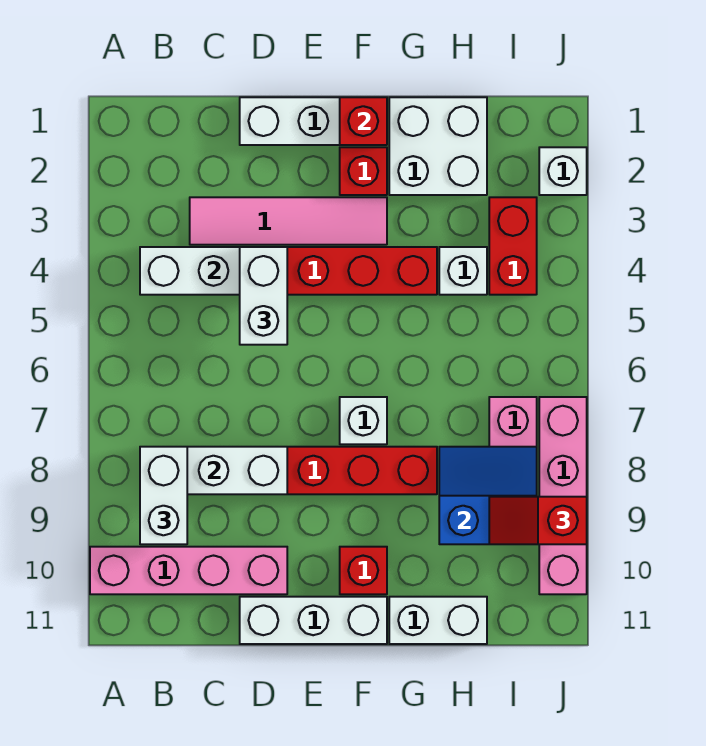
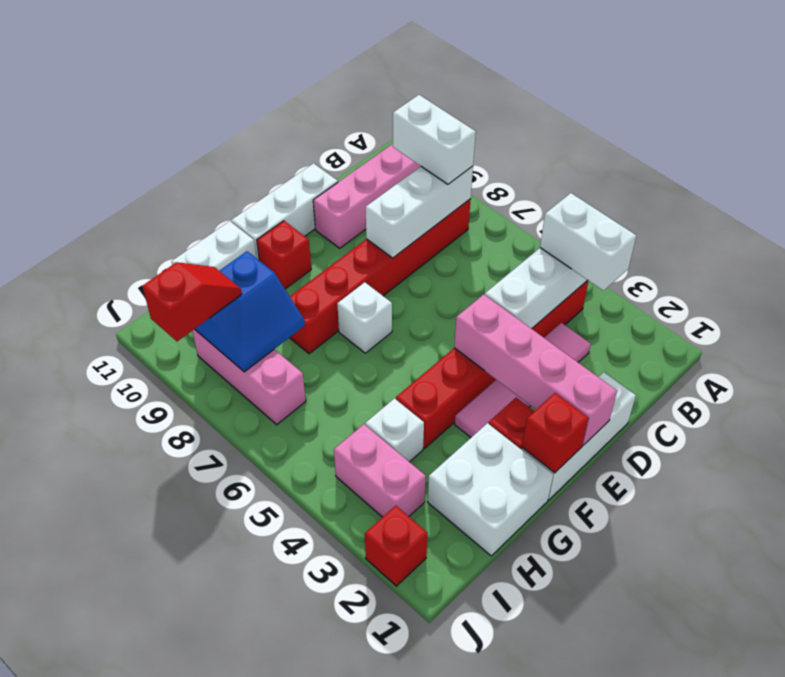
white brick D4:D5 level 3 -> white brick B3:B4 level 3
red brick I3:I4 level 1 -> pink brick I3:I4 level 1
white brick J2 level 1 -> red brick J2 level 1
pink brick J7:J10 level 1 -> pink brick E1:E4 level 2

